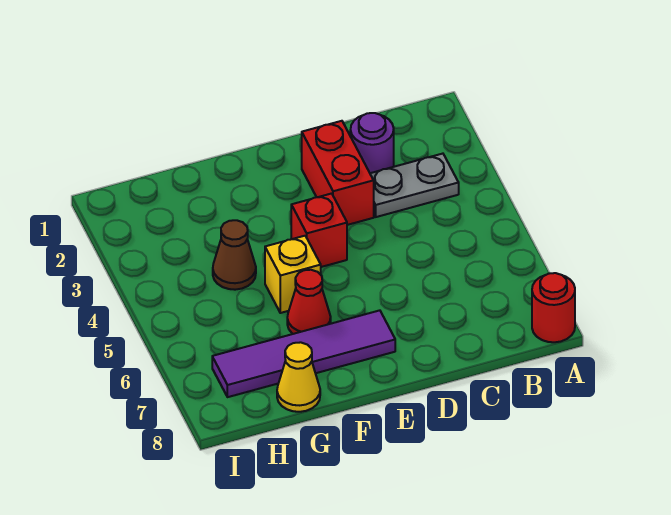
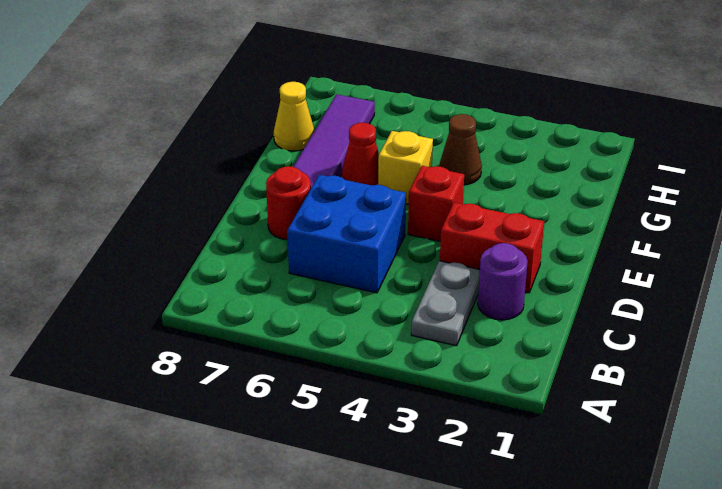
red round brick A8 level 1 -> red round brick D7 level 1
none -> blue brick C5:D6 level 1

